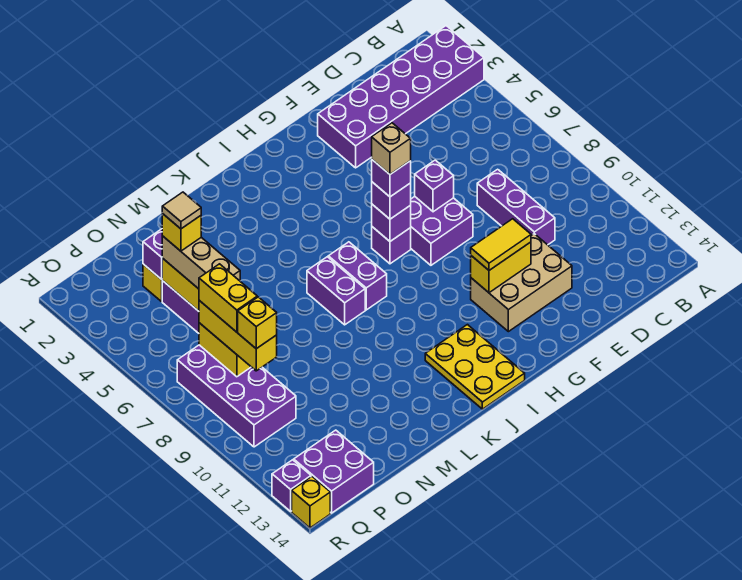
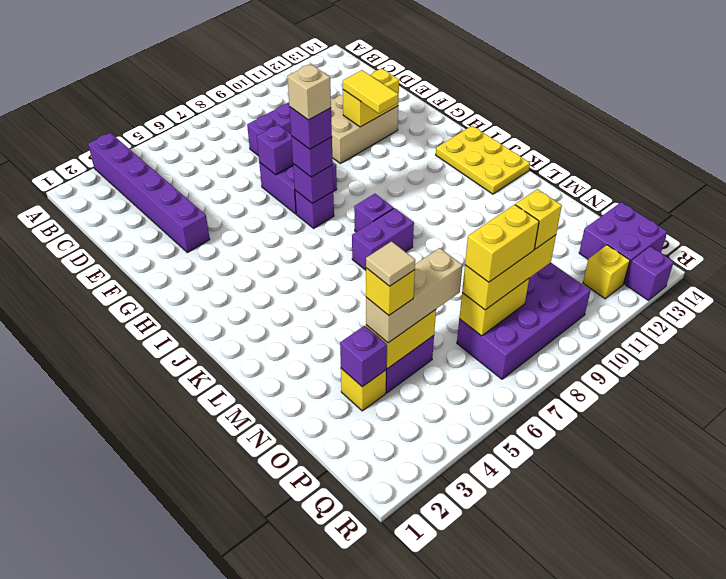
purple brick A2:F3 level 1 -> purple brick A3:F3 level 1
tan brick E11:G12 level 1 -> tan brick E10:F12 level 1
yellow brick F11:G11 level 2 -> yellow brick F11:F12 level 2
yellow plate I12:J14 level 1 -> yellow plate I13:K14 level 1
purple brick J7:J8 level 1 -> purple brick J8 level 1
yellow brick R14 level 1 -> yellow brick Q12 level 1

